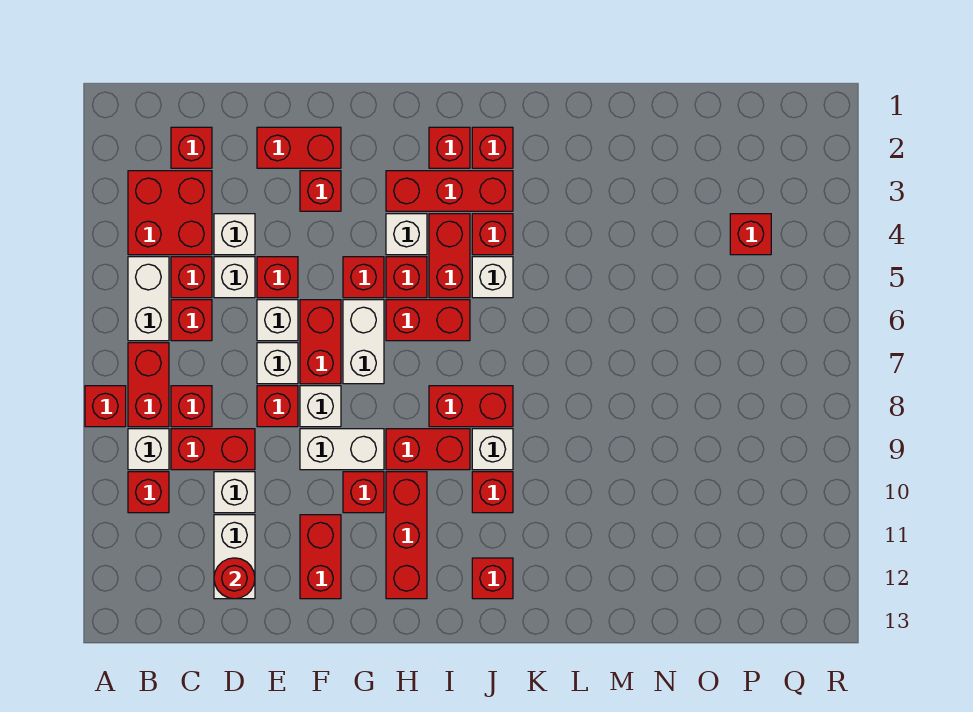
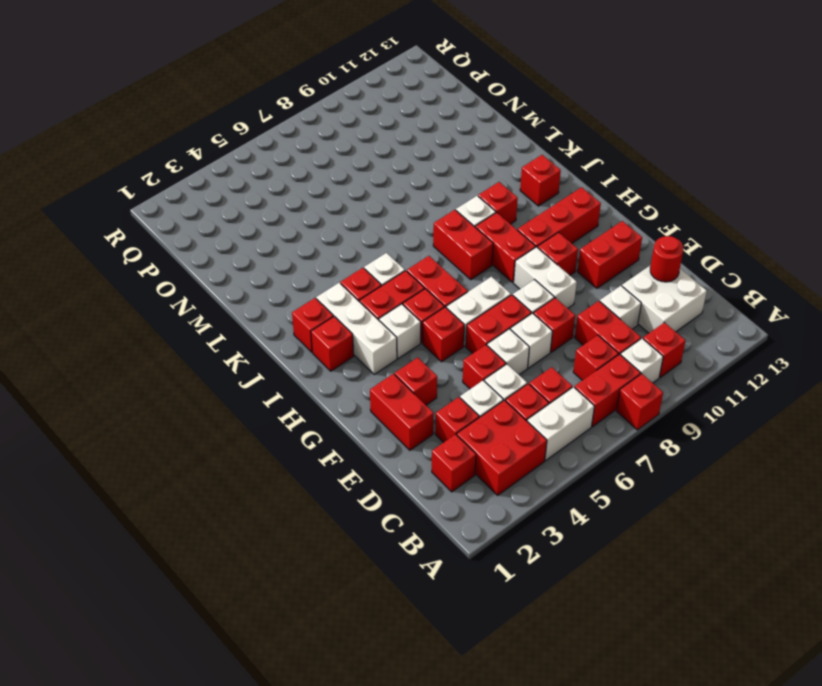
white brick D11:D12 level 1 -> white brick C11:D12 level 1
red brick H3:J3 level 1 -> white brick H3:J3 level 1
red brick P4 level 1 -> red brick D3 level 1

